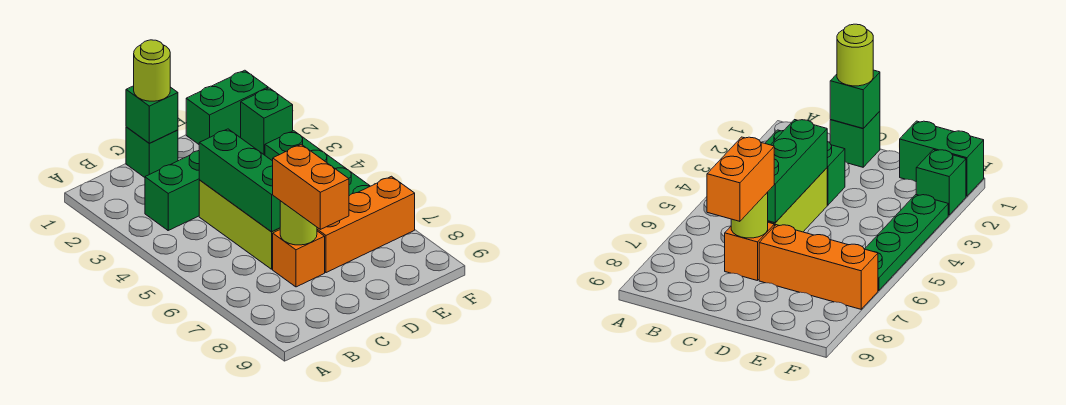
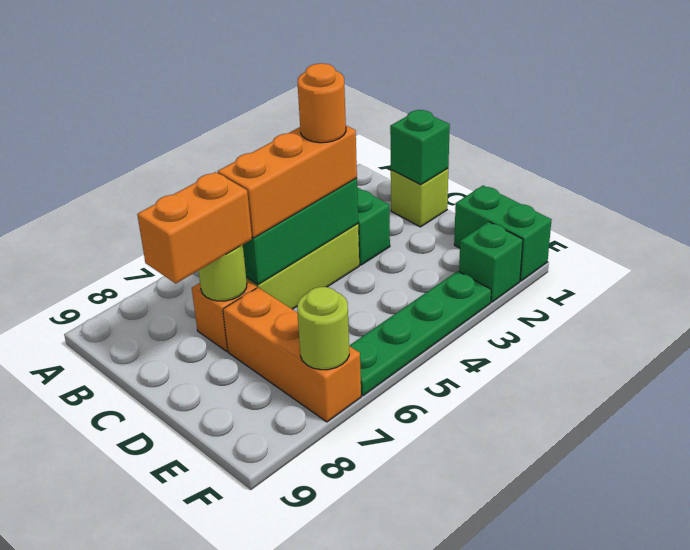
green brick C1 level 1 -> lime brick C1 level 1
lime round brick C1 level 3 -> lime round brick F7 level 2
none -> orange brick C4:C6 level 3
none -> orange round brick C4 level 4

